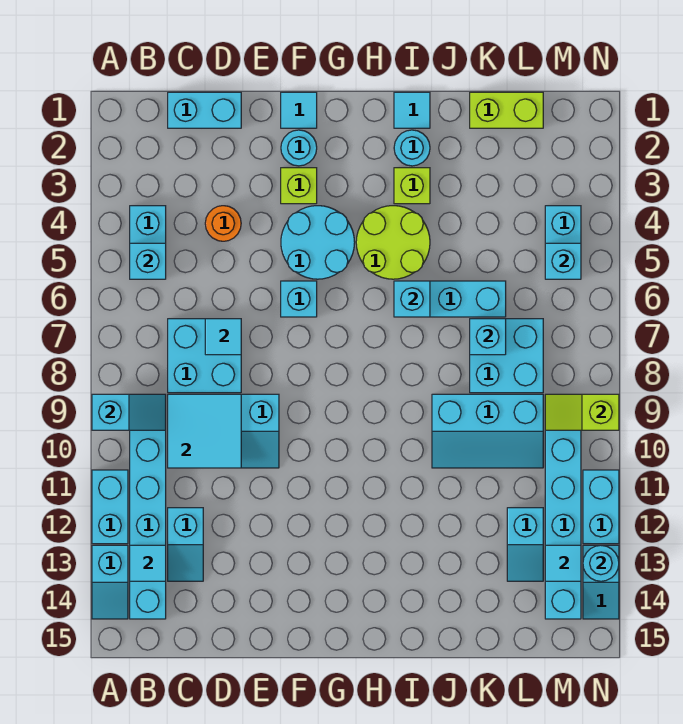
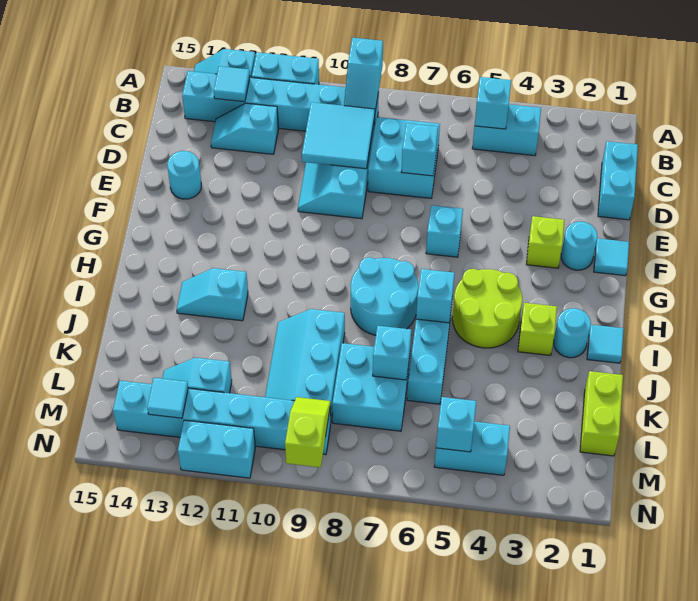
orange round brick D4 level 1 -> none
cyan tile D7 level 2 -> cyan brick D7 level 2
cyan round brick F4:G5 level 1 -> cyan round brick H7:I8 level 1
cyan slope N13:N14 level 1 top 13 -> cyan slope I12:I13 level 1 top 12
cyan round brick N13 level 2 -> cyan round brick E14 level 1

